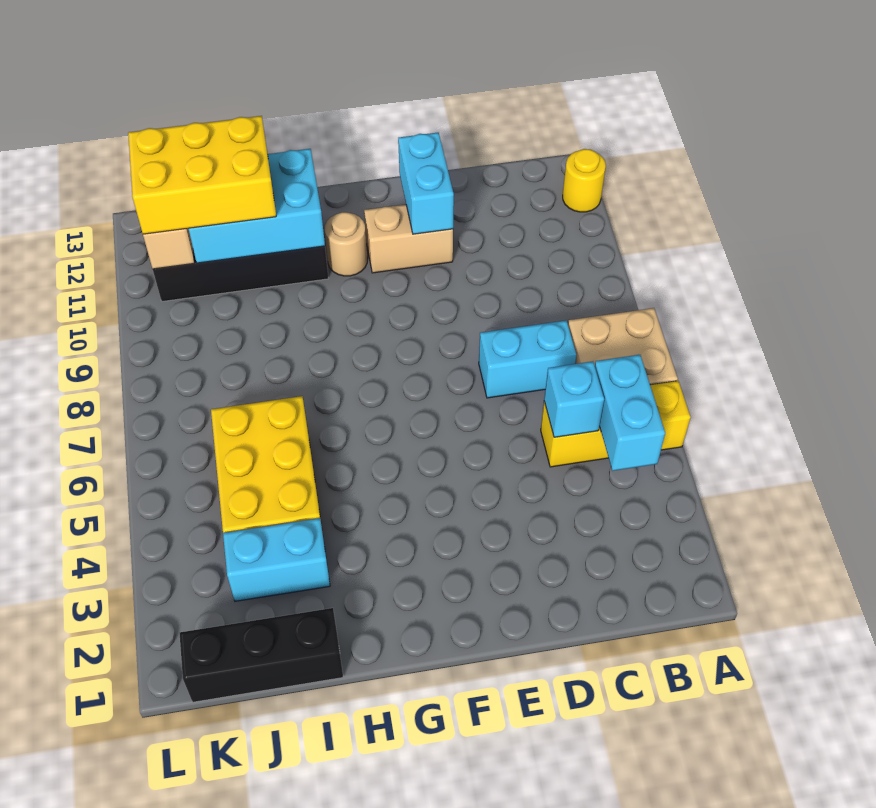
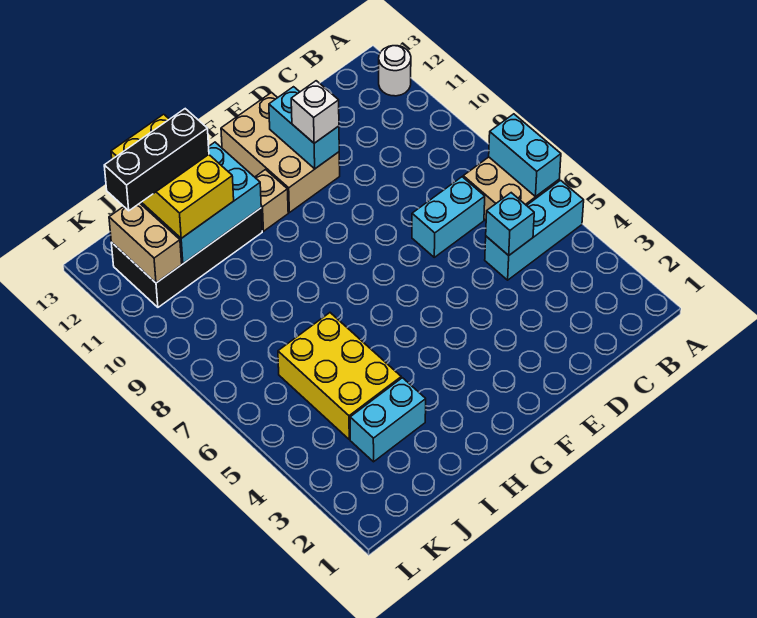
yellow brick A5:C5 level 1 -> cyan brick A5:C5 level 1
yellow round brick A12 level 1 -> white round brick A12 level 1
cyan brick B4:B5 level 2 -> cyan brick A6:A7 level 2
tan brick E11:F11 level 1 -> tan brick E11:F13 level 1
none -> white brick E11 level 3
tan round brick G11 level 1 -> tan brick G11 level 1
black brick I1:K1 level 1 -> black brick I12:K12 level 4
yellow brick I11:K12 level 3 -> yellow brick I11:J13 level 3

